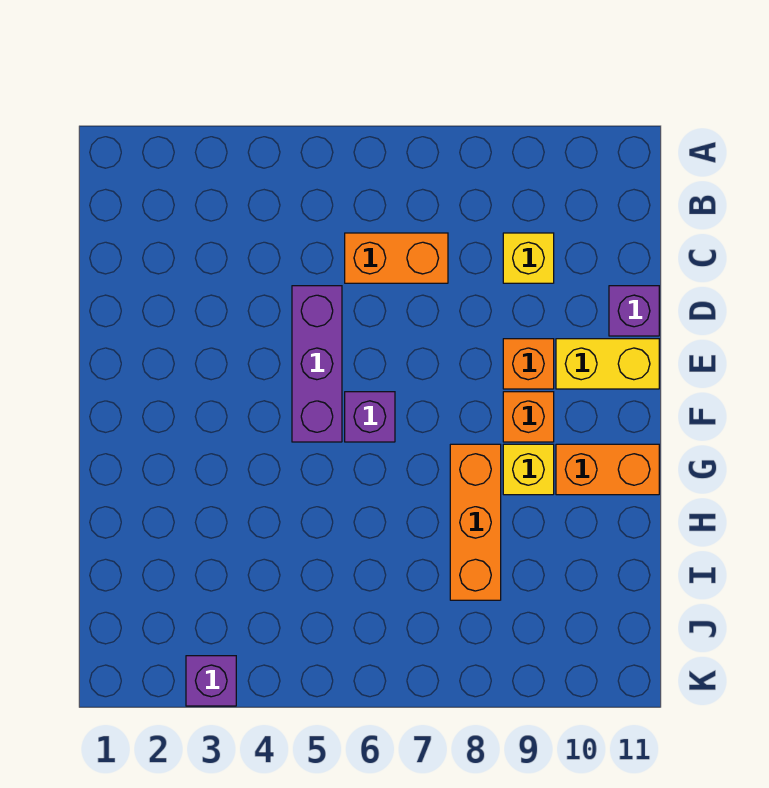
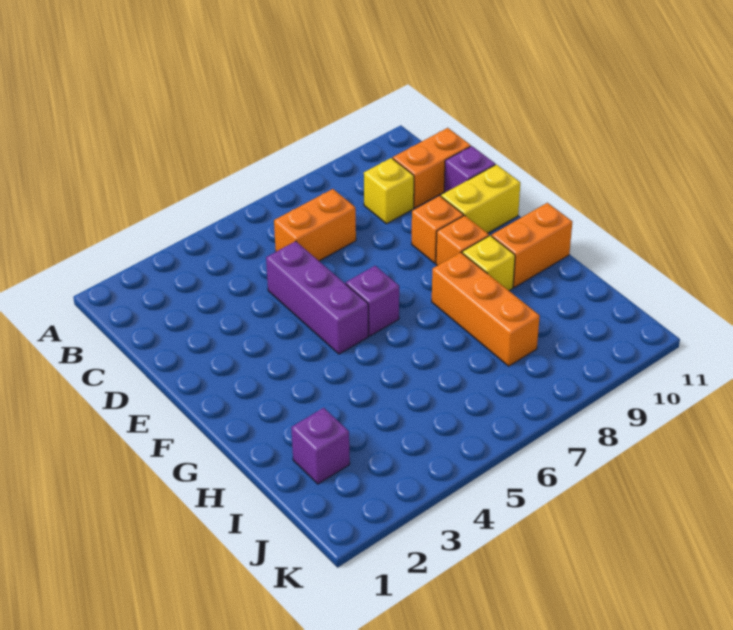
none -> orange brick C10:C11 level 1
purple brick K3 level 1 -> purple brick I2 level 1

